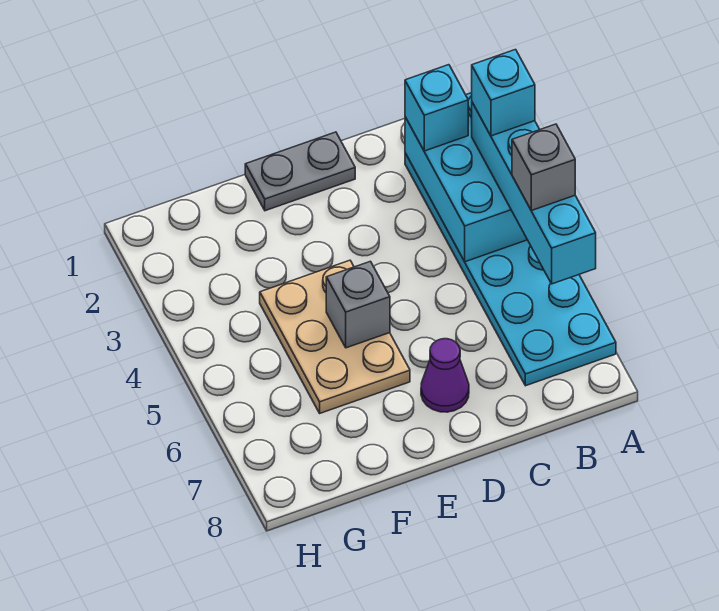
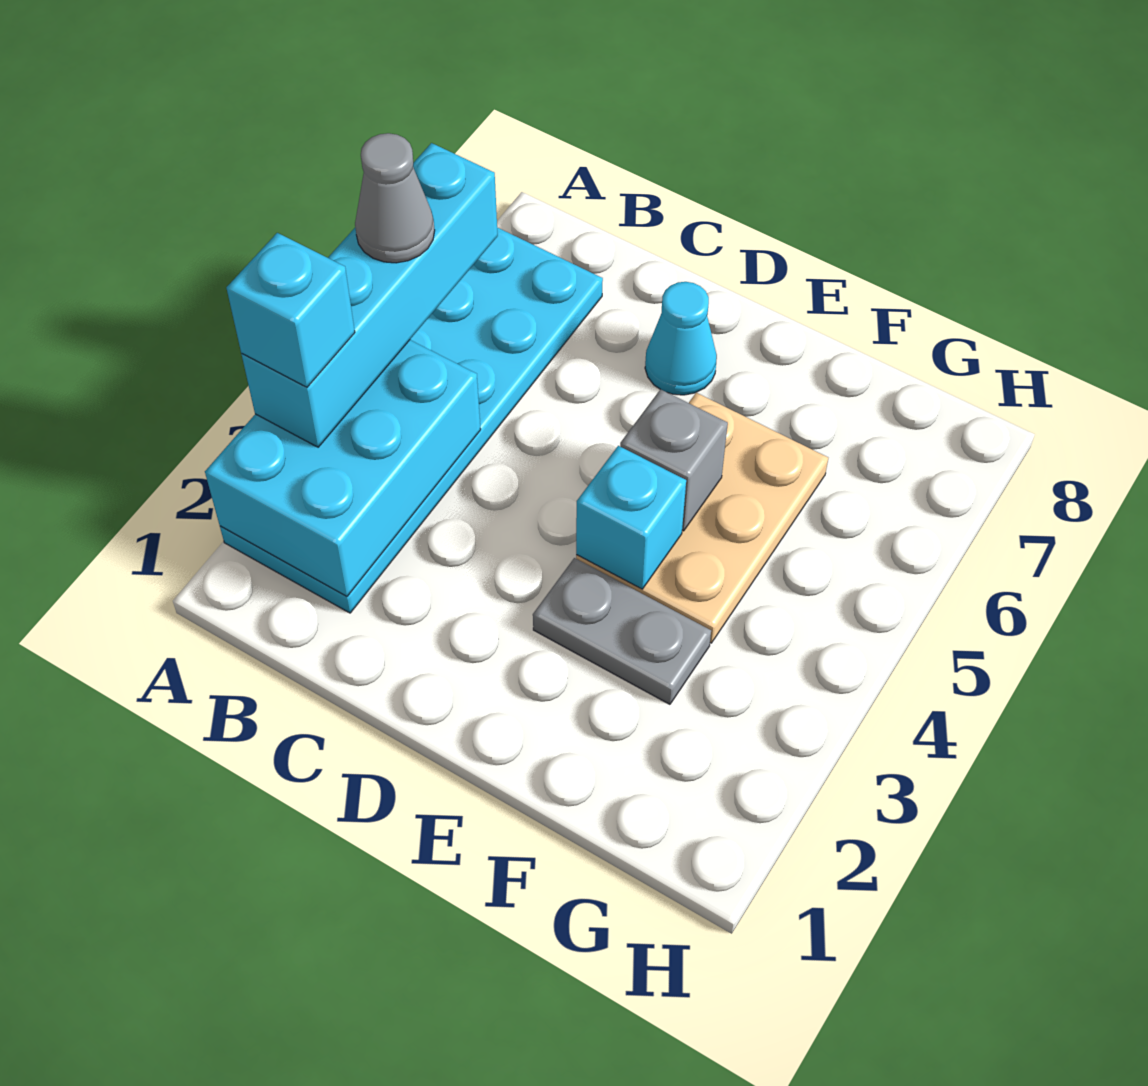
grey brick A5 level 4 -> grey cone A5 level 4
cyan brick B2 level 3 -> cyan brick E4 level 2
grey plate D1:E1 level 1 -> grey plate E3:F3 level 1
purple cone D7 level 1 -> cyan cone D7 level 1

